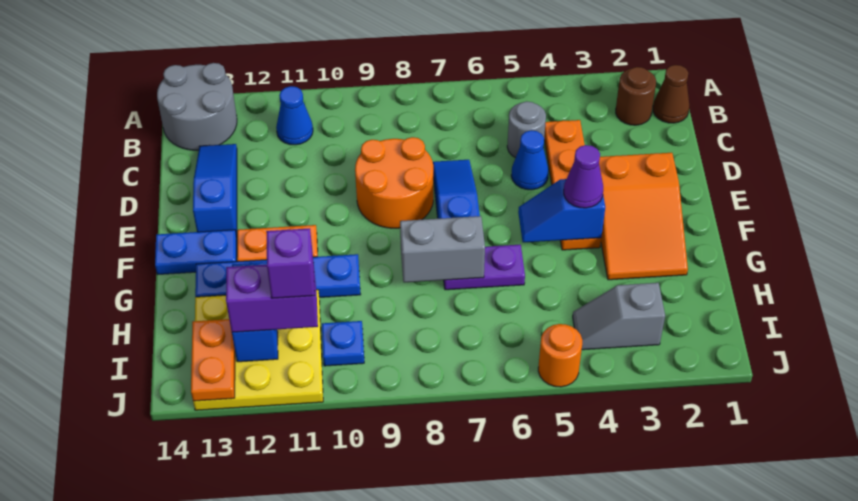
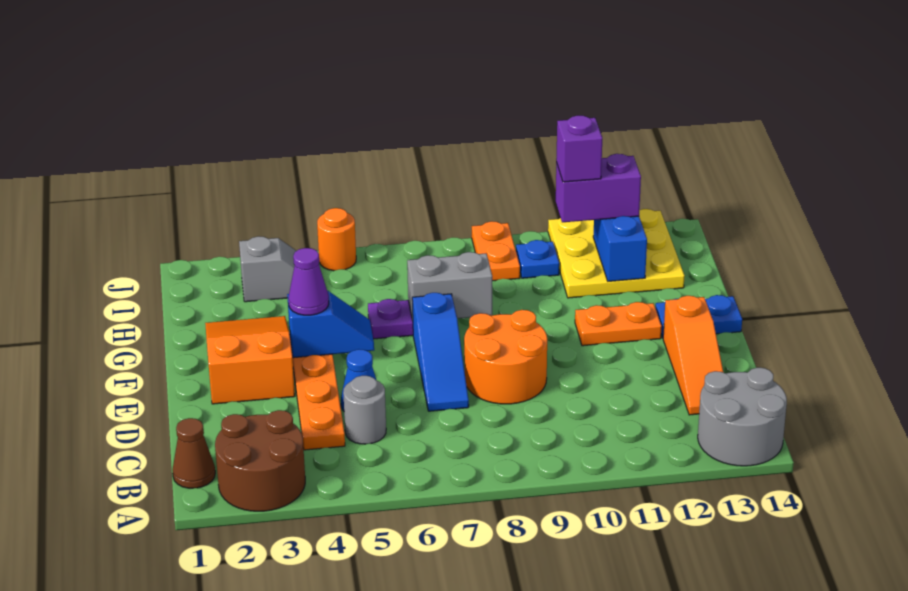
brown round brick B2 level 1 -> brown round brick A2:B3 level 1
blue cone B11 level 1 -> none
blue slope C13:E13 level 1 top E -> orange slope C13:E13 level 1 top E
blue plate G10:G13 level 1 -> none
orange plate I13:J13 level 2 -> orange plate I9:J9 level 1

